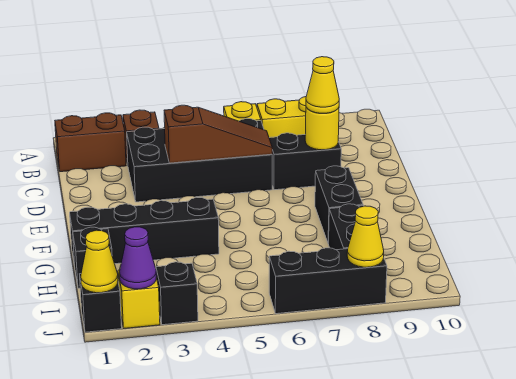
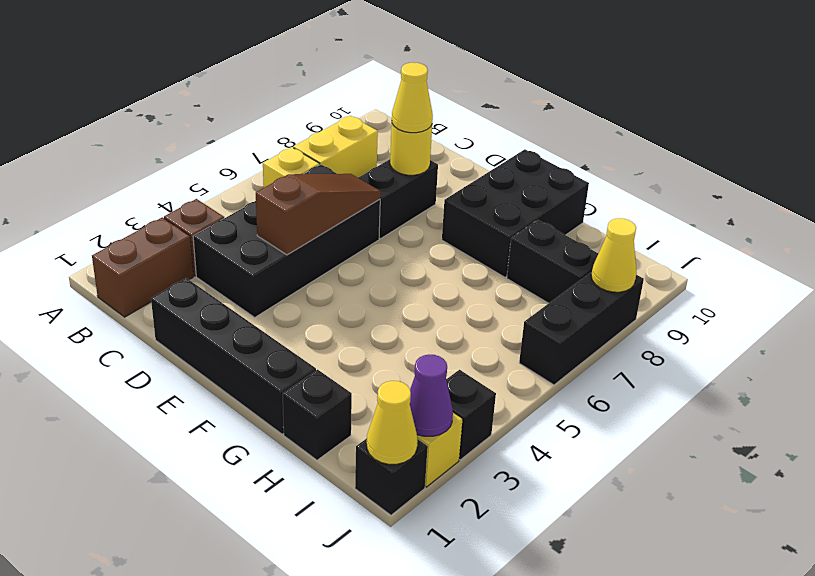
black brick F8:G8 level 1 -> black brick F8:G10 level 1
black brick G1:G4 level 1 -> black brick D1:G1 level 1

